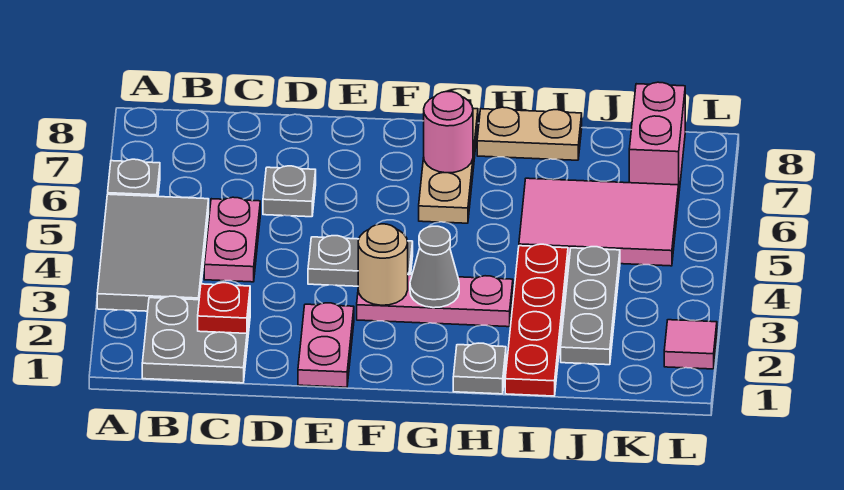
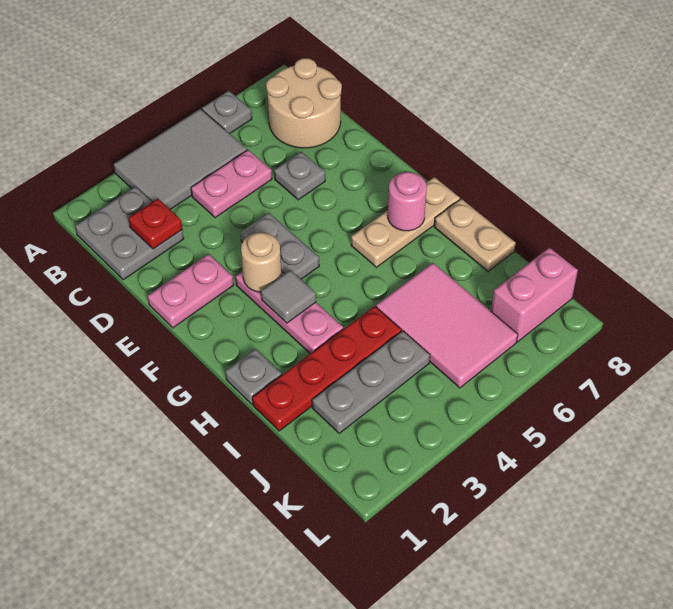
none -> tan round brick B7:C8 level 1
grey cone G3 level 2 -> grey tile G3 level 2
pink tile L2 level 1 -> none

